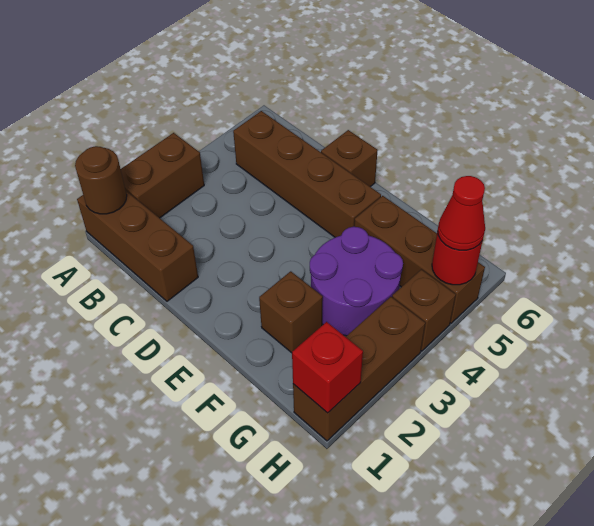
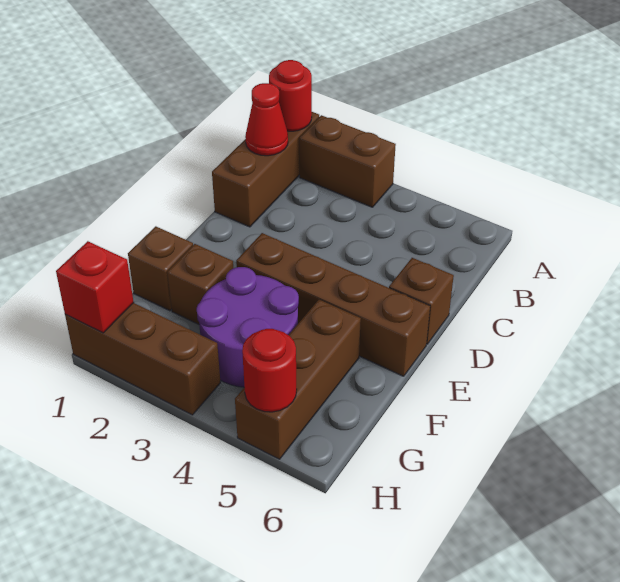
brown round brick A1 level 2 -> red round brick A1 level 2
brown brick B5:E5 level 1 -> brown brick E3:E6 level 1
brown brick H4 level 1 -> brown brick F1 level 1
red cone H5 level 3 -> red cone B1 level 2

